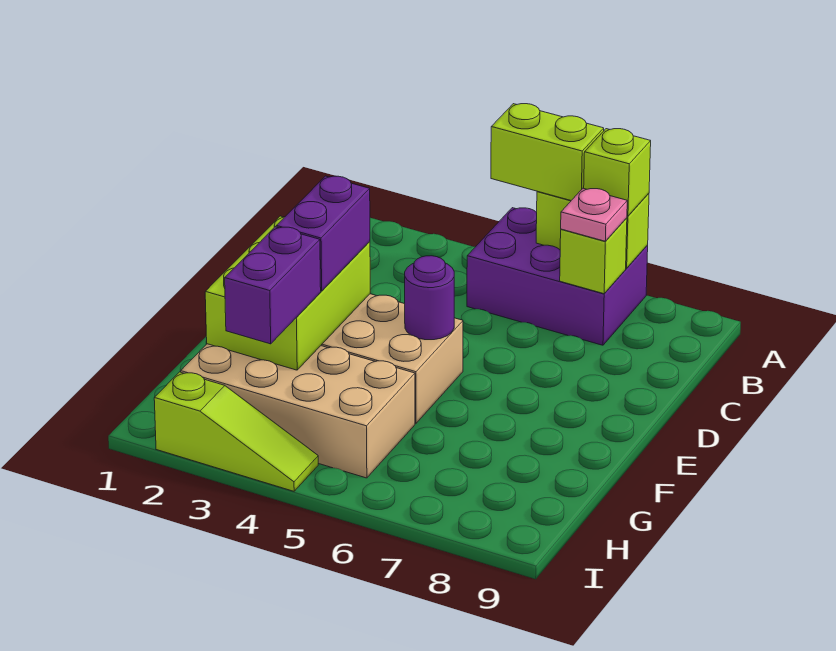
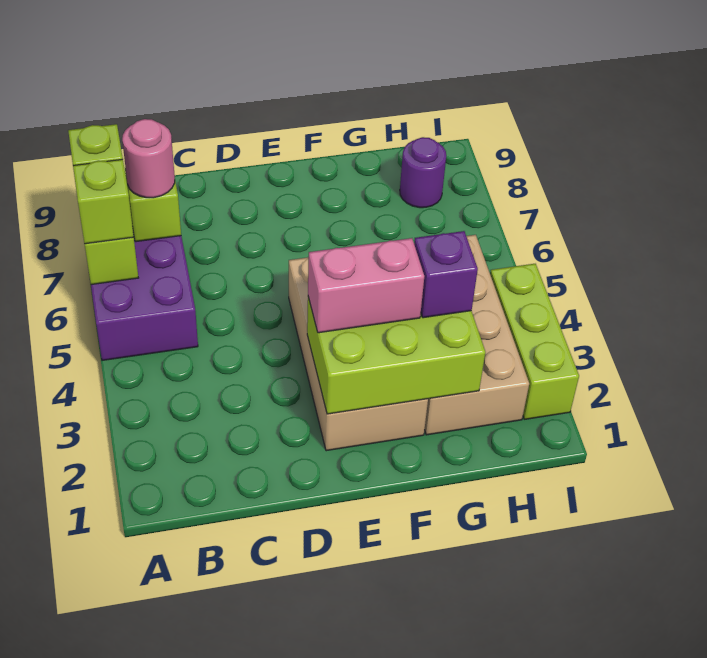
lime brick A5:A6 level 3 -> lime brick A6 level 3
pink plate B7 level 3 -> pink round brick B7 level 3
purple brick E3:F3 level 3 -> pink brick E3:F3 level 3
purple round brick E5 level 2 -> purple round brick H8 level 1
purple brick G3:H3 level 3 -> purple brick G3 level 3
lime slope I2:I4 level 1 top 2 -> lime brick I2:I4 level 1

